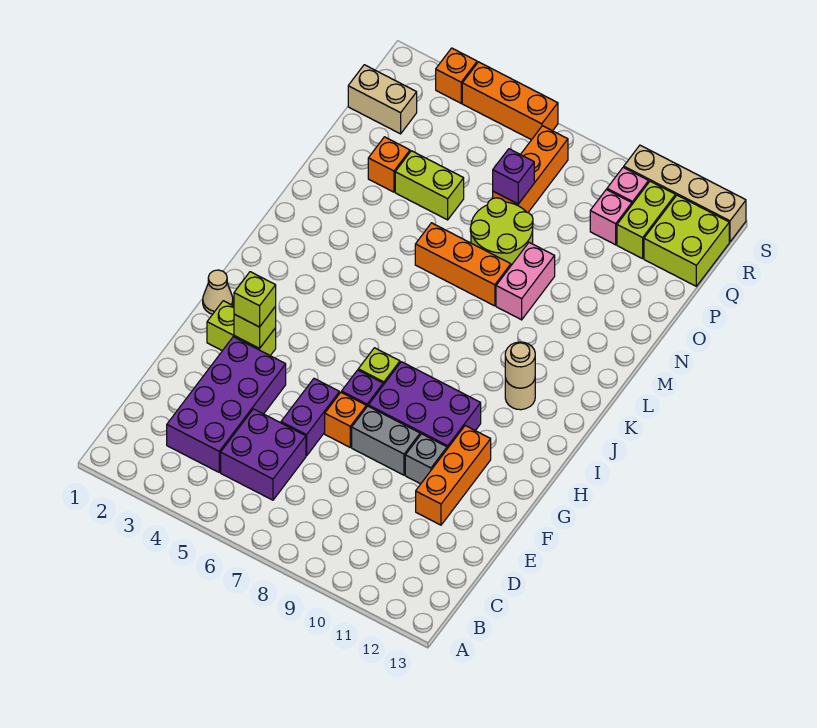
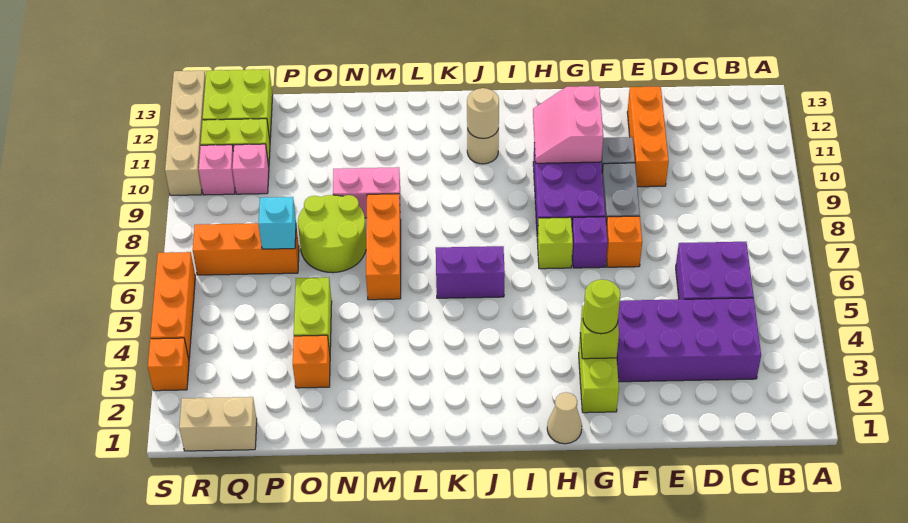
purple brick E6:F6 level 1 -> purple brick J6:K6 level 1
orange brick E11:G11 level 1 -> orange brick E10:E12 level 1
lime brick G3 level 3 -> lime round brick G3 level 3
none -> pink slope G10:H11 level 2 top G
purple brick P7 level 2 -> cyan brick P7 level 2
tan brick Q1:Q2 level 1 -> tan brick Q1:R1 level 1

